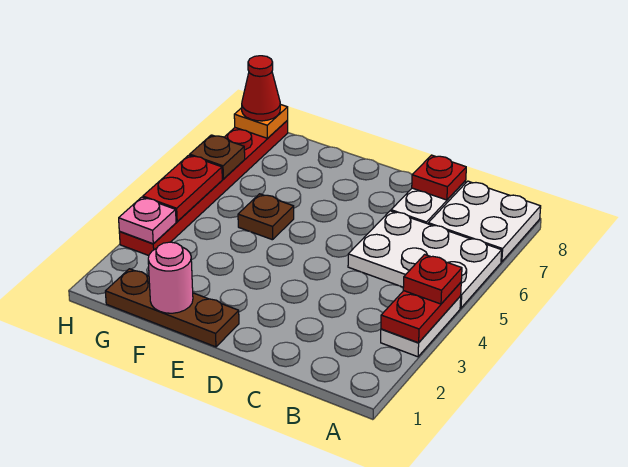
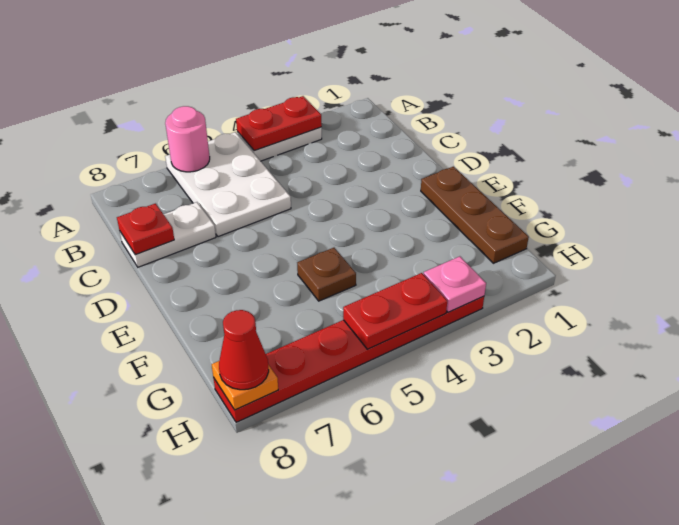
red plate A4 level 3 -> none
white plate A7:B8 level 1 -> none
pink round brick F1 level 2 -> pink round brick A6 level 2
brown plate H6 level 2 -> none

